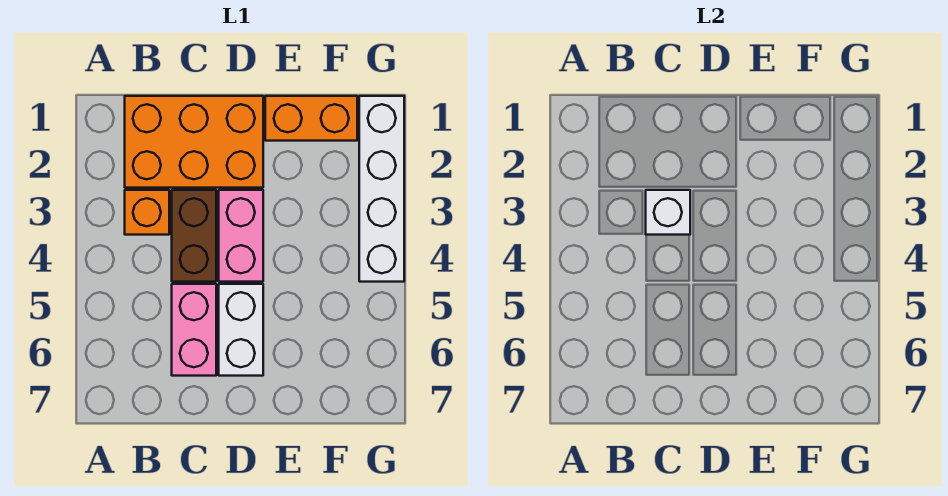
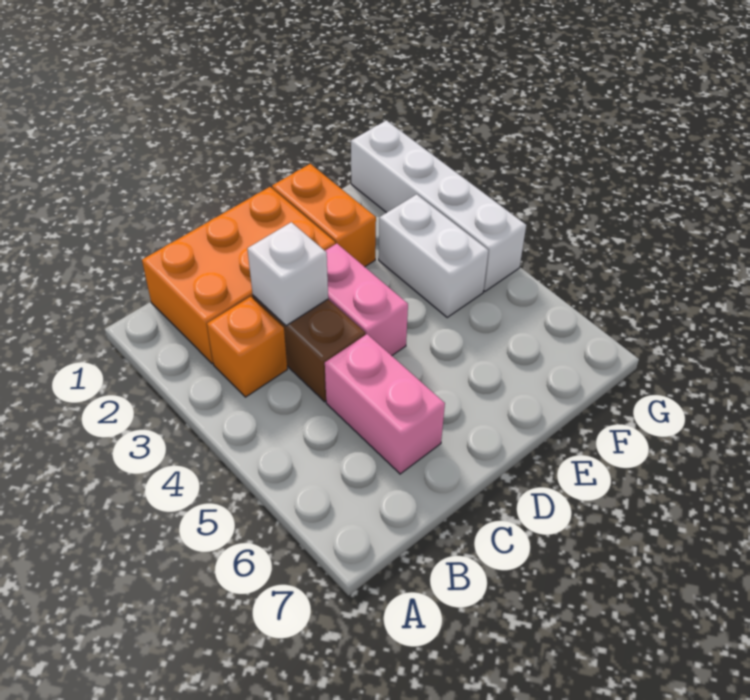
white brick D5:D6 level 1 -> white brick F3:F4 level 1
orange brick E1:F1 level 1 -> orange brick E1:E2 level 1

